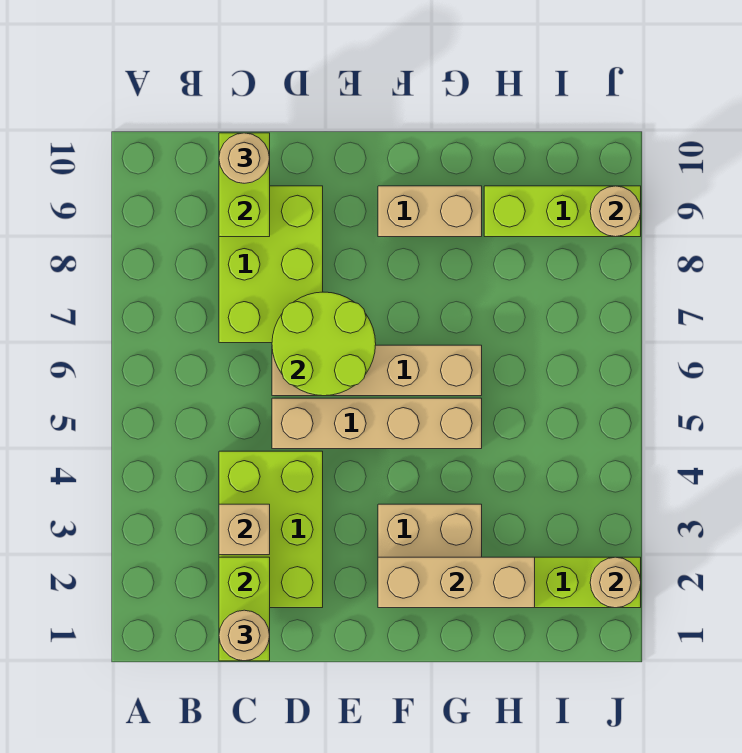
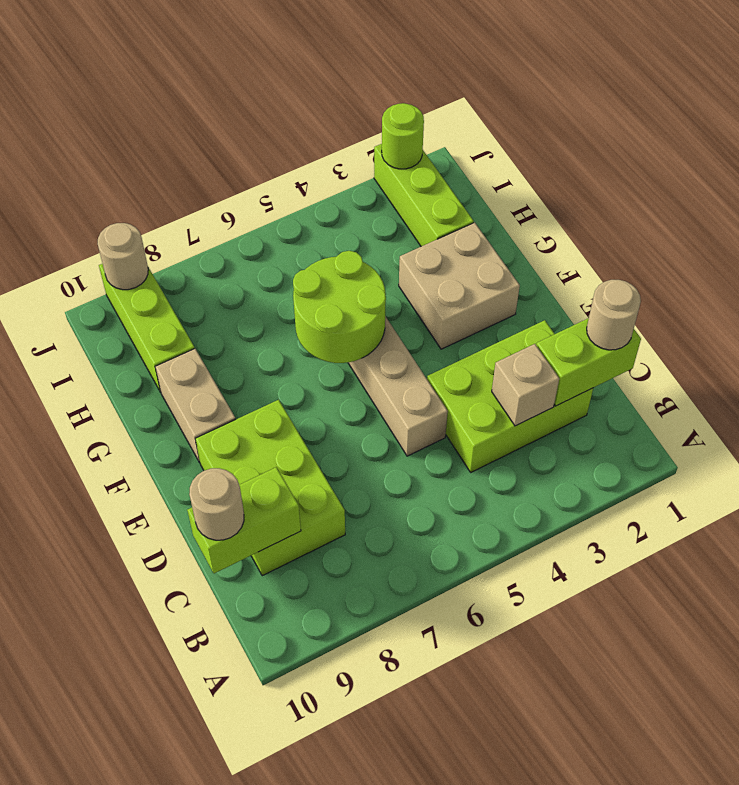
lime brick C7:D9 level 1 -> lime brick C8:E9 level 1
tan brick D6:G6 level 1 -> none
lime round brick D6:E7 level 2 -> lime round brick F5:G6 level 2
tan brick F2:H2 level 2 -> none
tan round brick J2 level 2 -> lime round brick J2 level 2

